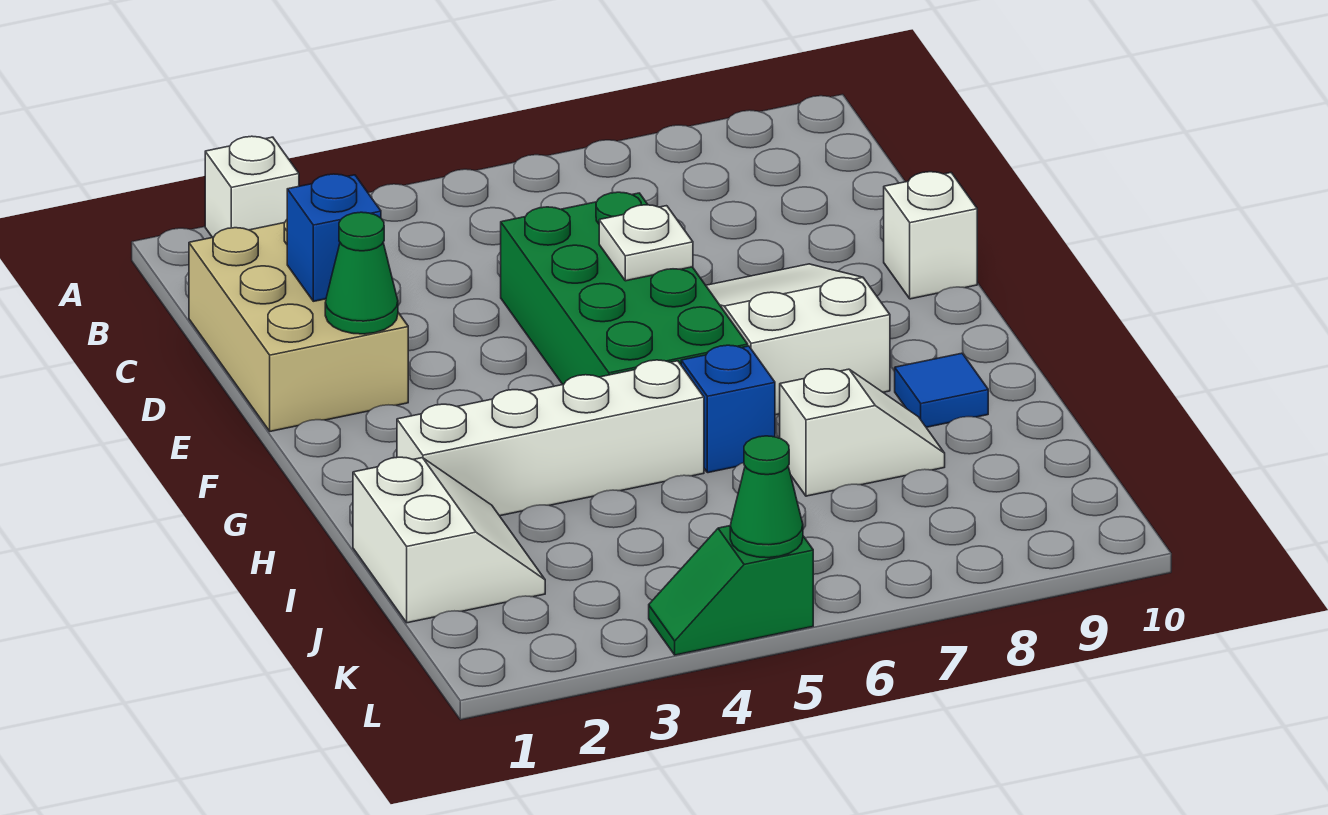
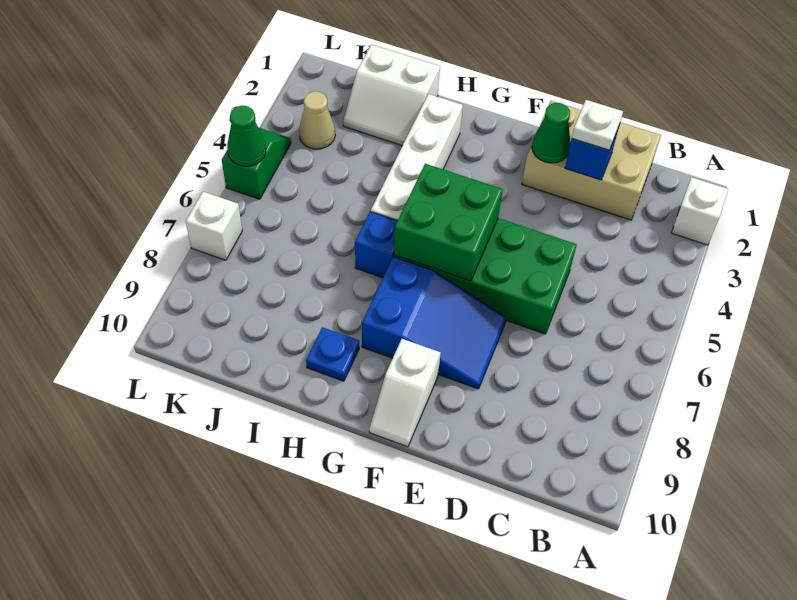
white plate E6 level 2 -> white plate D2 level 3
white slope E7:G8 level 1 top G -> blue slope E7:G8 level 1 top G
white brick E10 level 1 -> white brick L7 level 1
none -> green brick F5:G6 level 2
blue tile H9 level 1 -> blue plate H9 level 1
white slope I7:I8 level 1 top 7 -> white slope F9:F10 level 1 top 9
none -> tan cone K3 level 1

